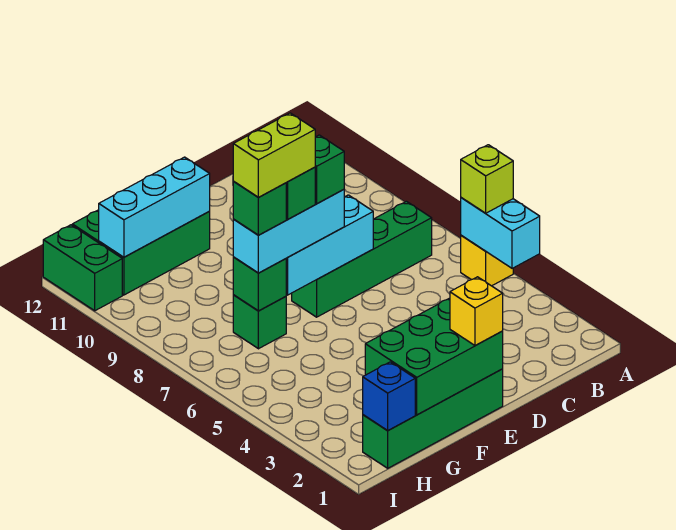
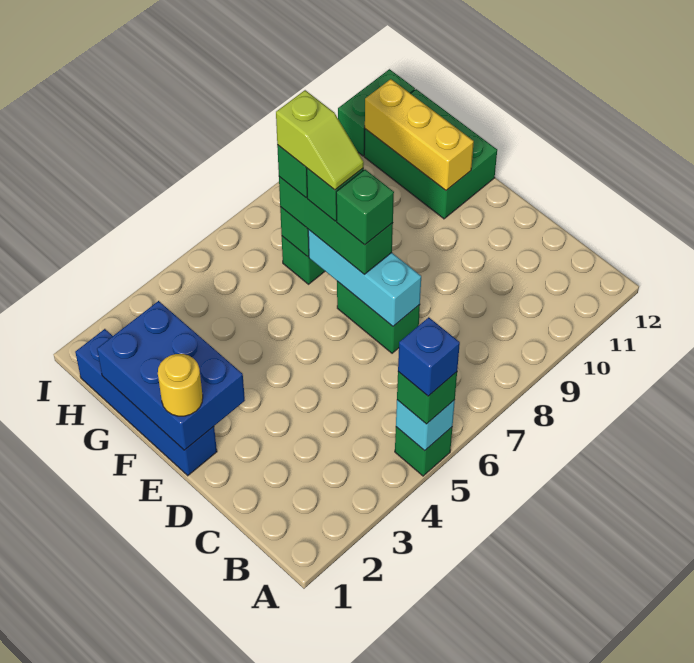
cyan brick A4:A5 level 2 -> cyan brick A5 level 2
yellow brick A5 level 1 -> green brick A5 level 1
lime brick A5 level 3 -> green brick A5 level 3
green brick B7:E7 level 1 -> green brick D7:E7 level 1
green brick E1:H1 level 1 -> blue brick E1:H1 level 1
green brick E1:G2 level 2 -> blue brick E1:G2 level 2
yellow brick E1 level 3 -> yellow round brick E1 level 3
cyan brick E7:G7 level 3 -> green brick E7:G7 level 3
lime brick F7:G7 level 5 -> lime slope F7:G7 level 5 top G
cyan brick F11:H11 level 2 -> yellow brick F11:H11 level 2
blue brick H1 level 2 -> blue brick A5 level 4

